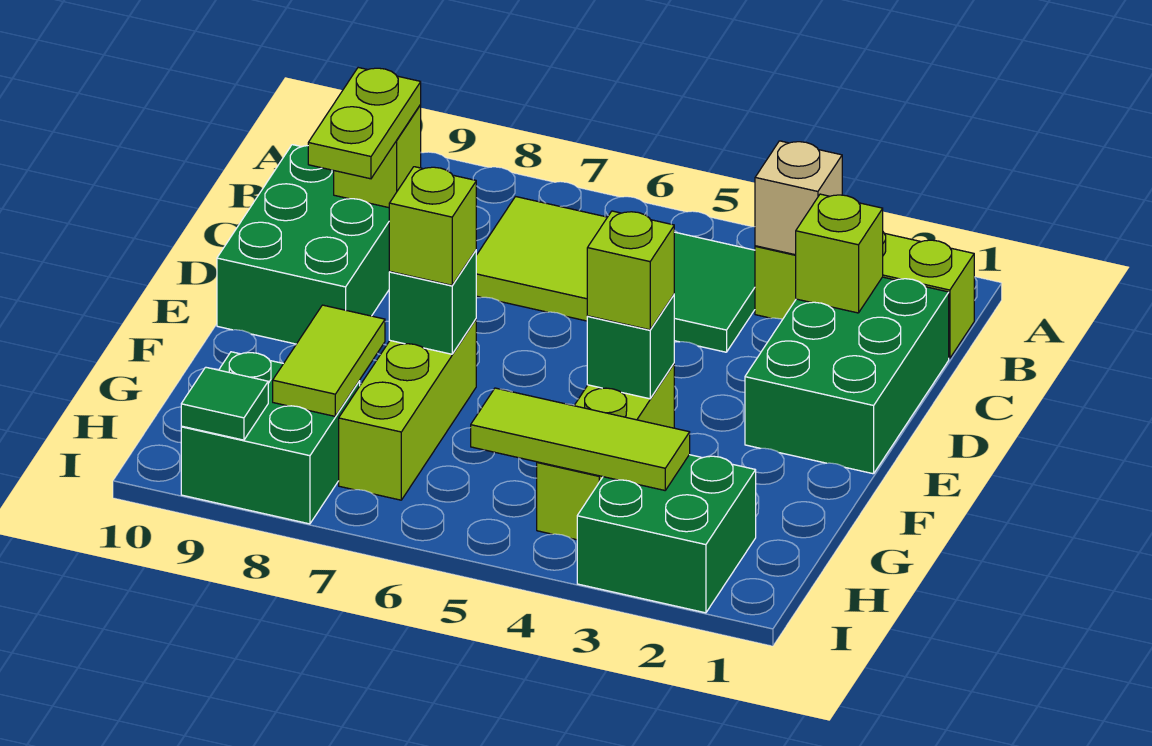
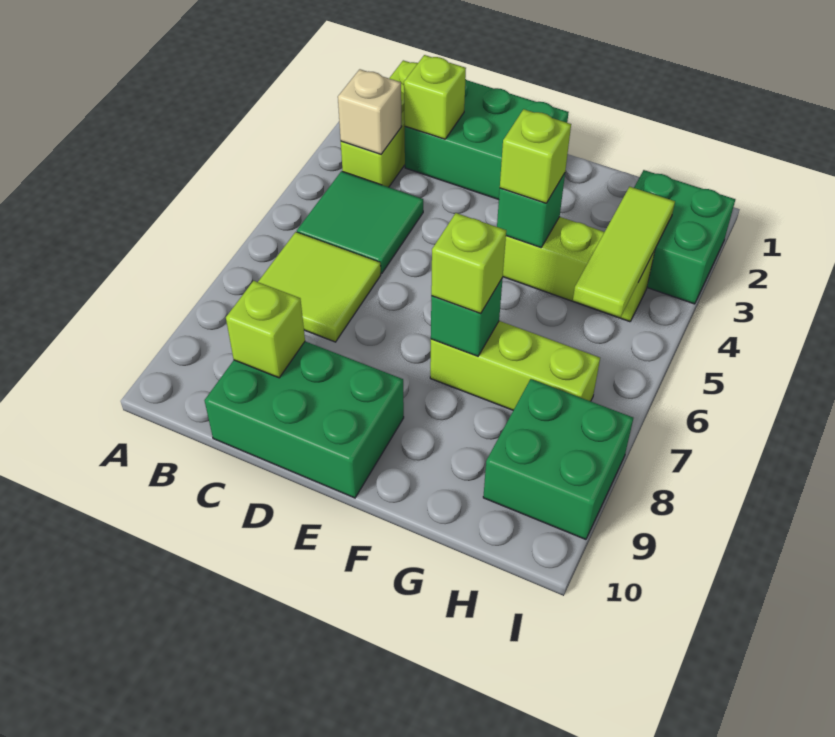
lime plate C9:D9 level 3 -> none
lime tile G8:H8 level 2 -> none
green tile I9 level 2 -> none

